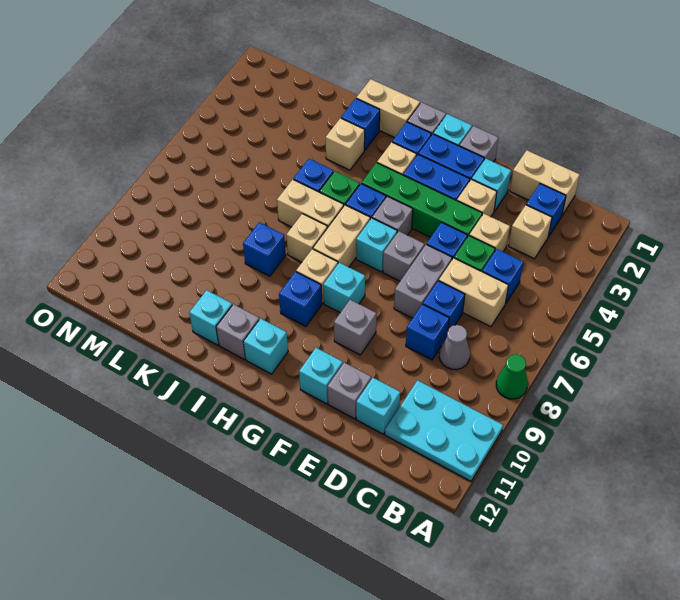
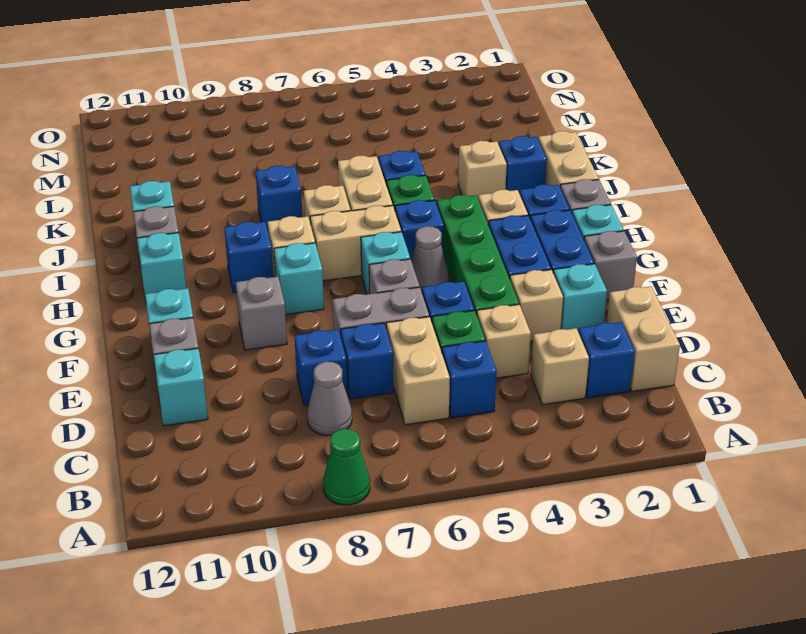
cyan plate A10:C11 level 1 -> none
grey brick G5 level 1 -> grey cone G5 level 1

